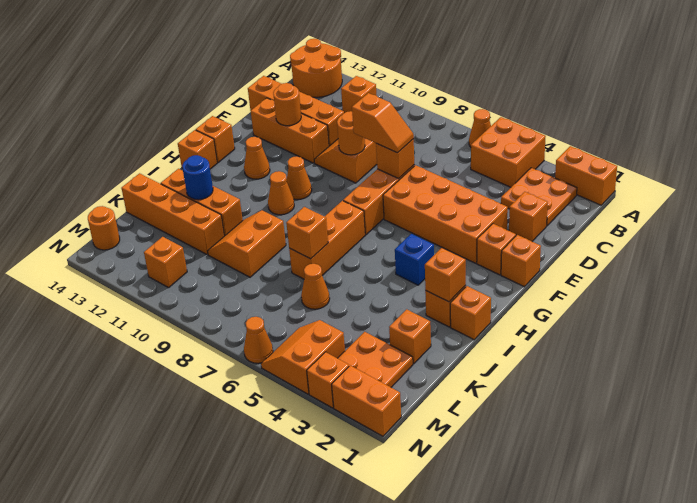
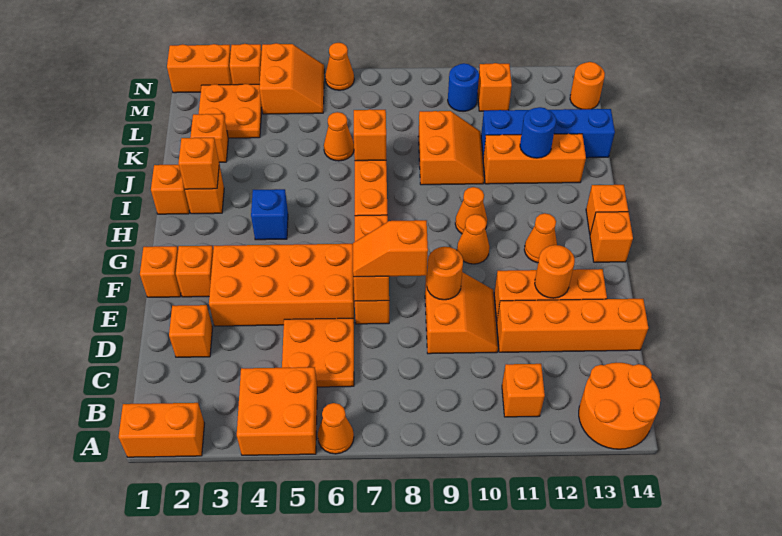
orange plate B2:C3 level 1 -> orange plate C5:D6 level 1
orange brick K11:K14 level 1 -> blue brick K11:K14 level 1
none -> blue round brick M10 level 1

